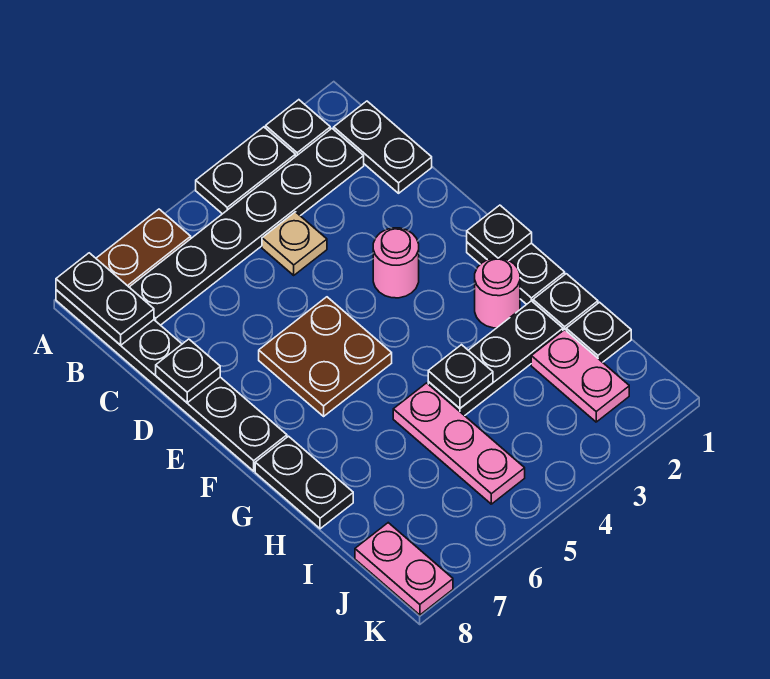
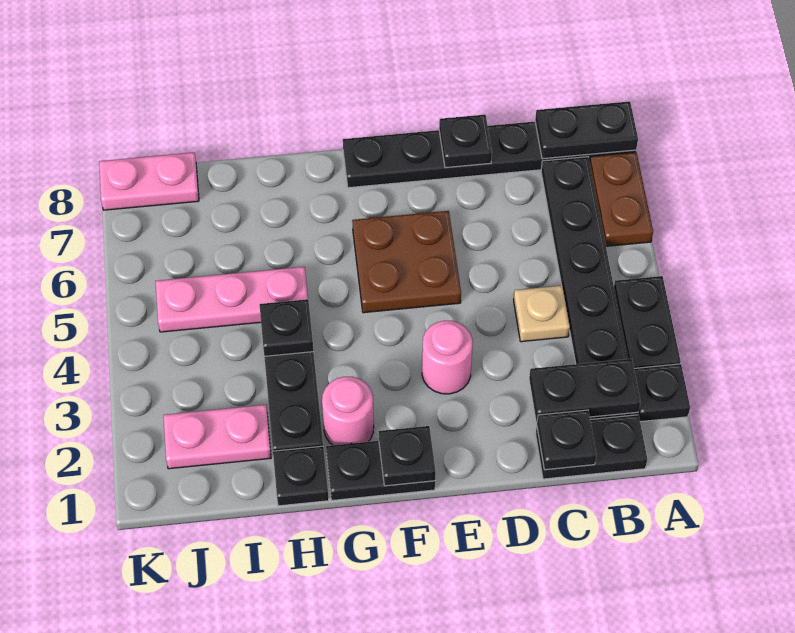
black plate G8:H8 level 1 -> black plate B2:C2 level 2
black plate I1 level 1 -> black plate C1 level 2

